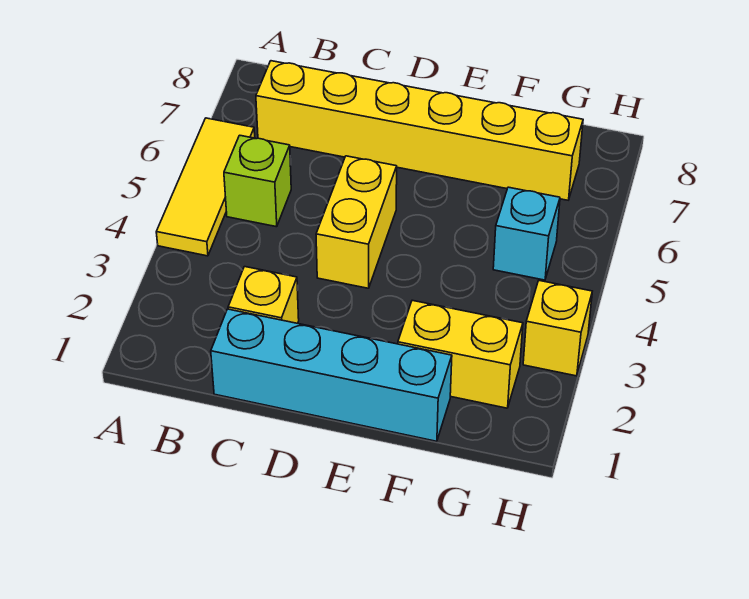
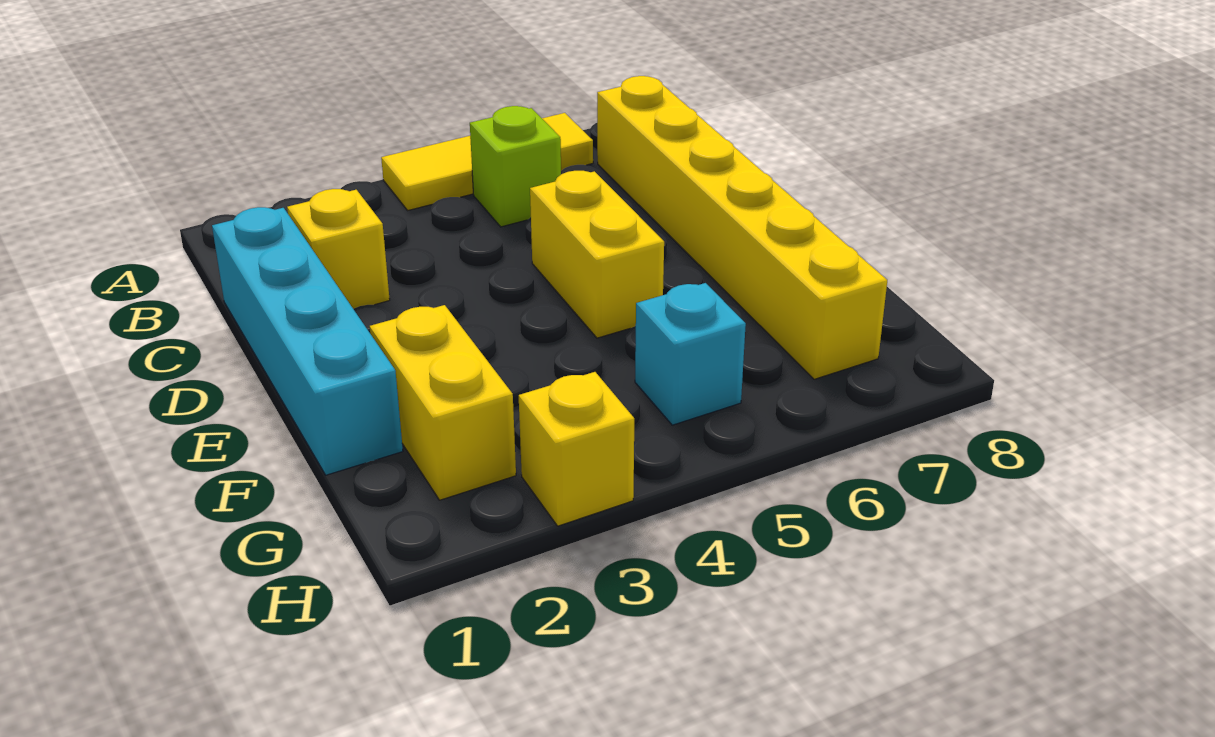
yellow brick D4:D5 level 1 -> yellow brick D5:E5 level 1

